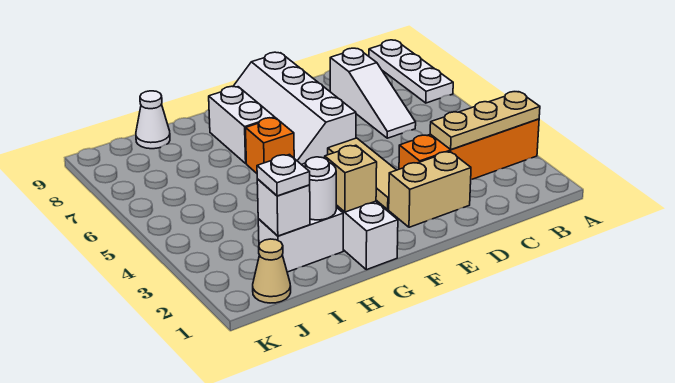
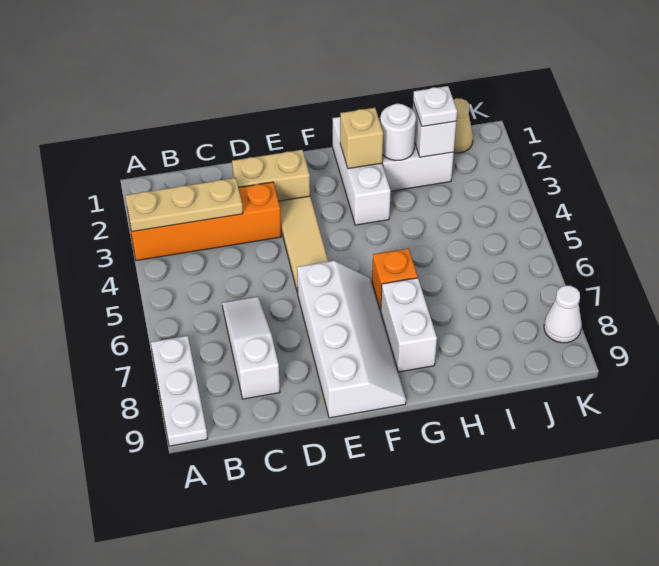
white cone I9 level 1 -> white cone K8 level 1

